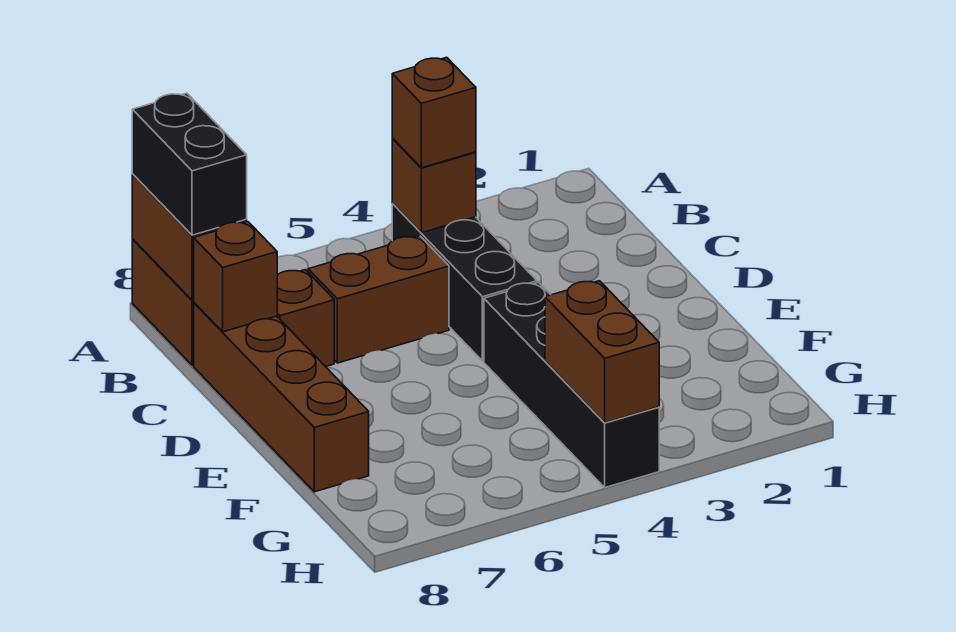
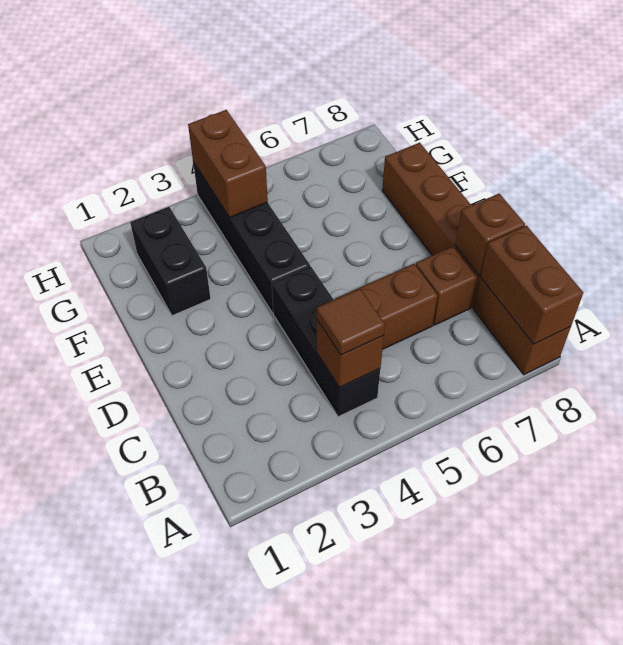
black brick A8:B8 level 3 -> black brick F2:G2 level 1
brown brick B4 level 3 -> brown tile B4 level 3

